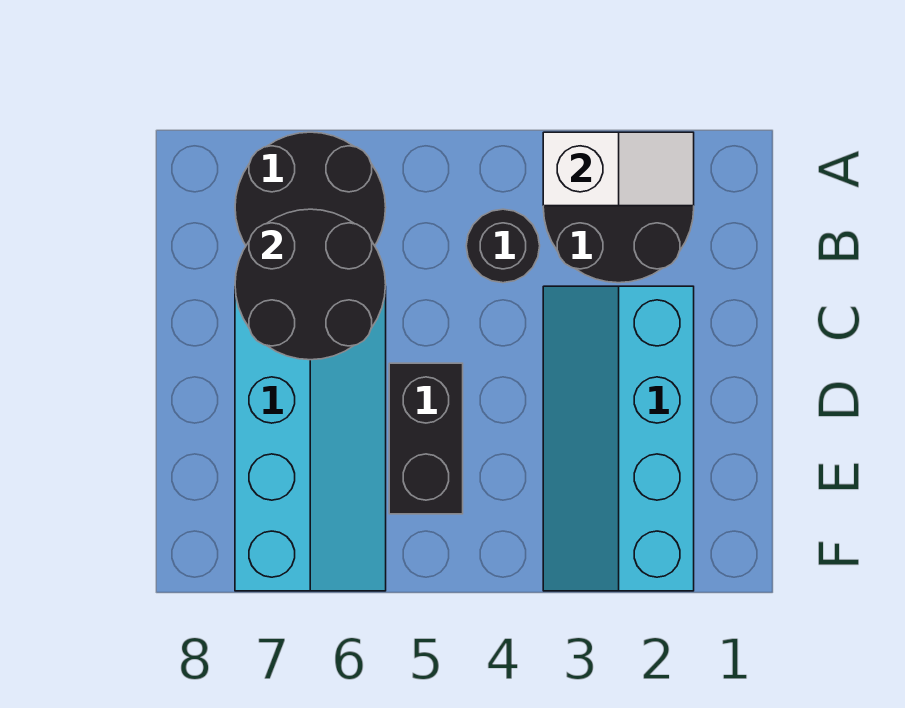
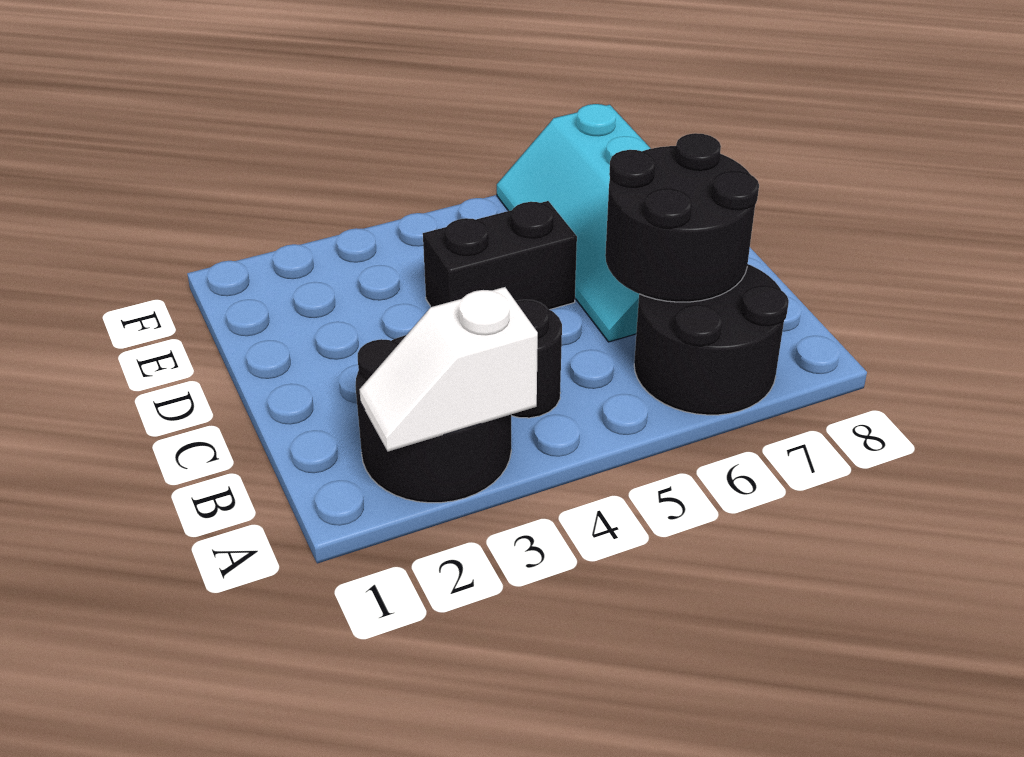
cyan slope C2:F3 level 1 top 2 -> none
black brick D5:E5 level 1 -> black brick D4:D5 level 1

